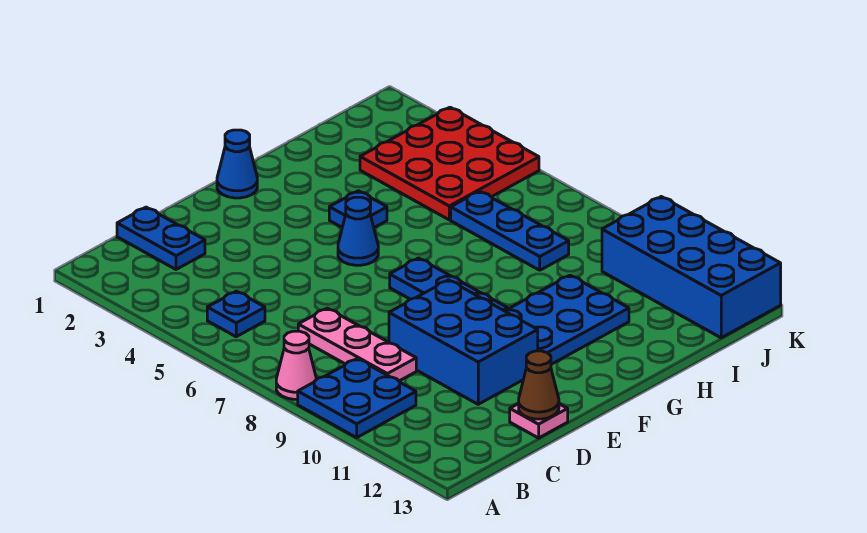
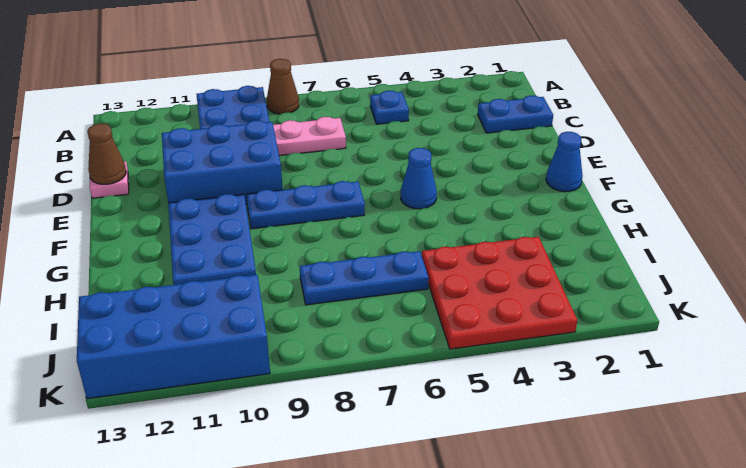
pink cone A8 level 1 -> brown cone A8 level 1
blue plate G4 level 1 -> none

